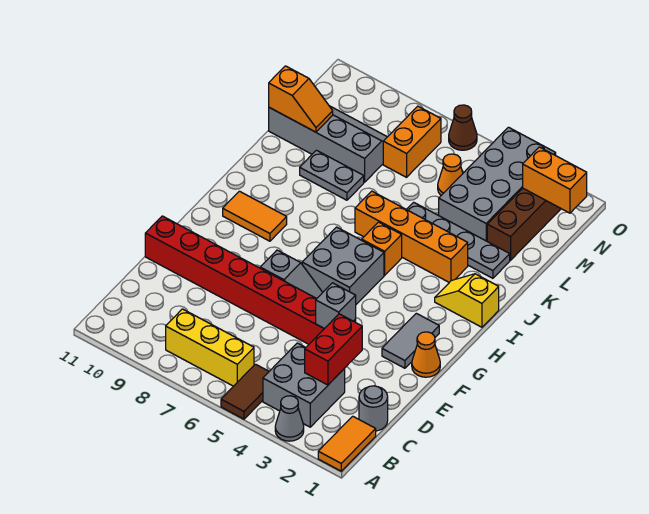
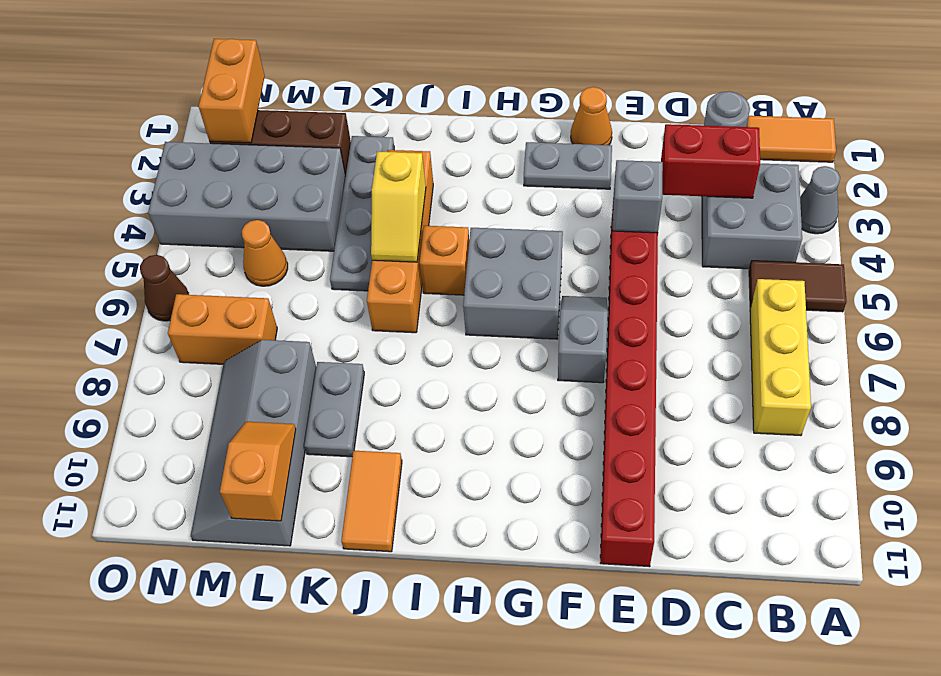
grey tile F2:G2 level 1 -> grey plate F2:G2 level 1
orange tile H9:H10 level 1 -> orange tile J10:J11 level 1
yellow slope I1:I2 level 1 top 1 -> yellow slope J4:J5 level 2 top 4

